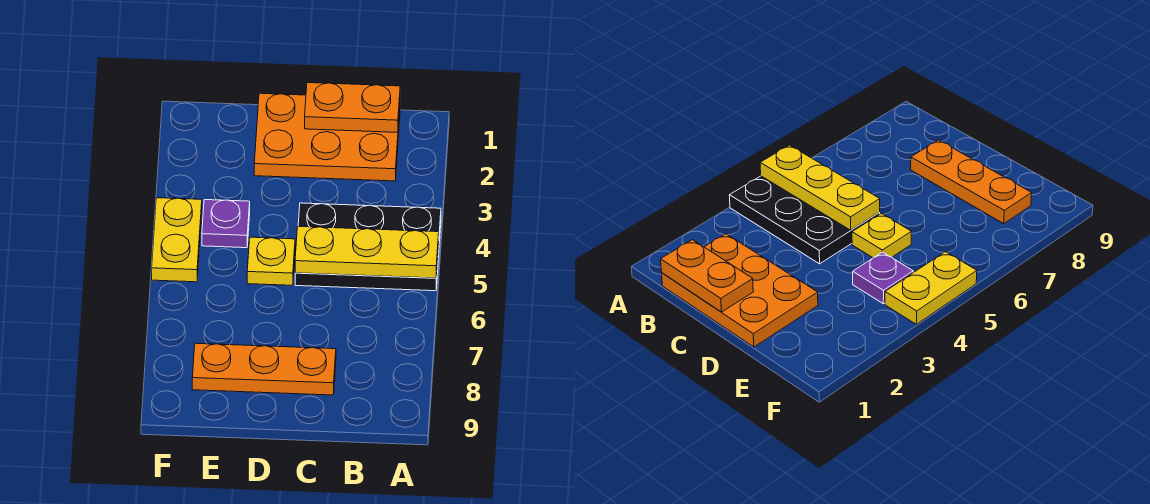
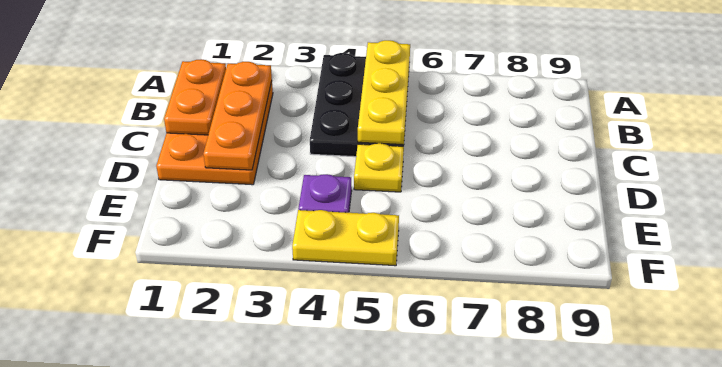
orange plate C8:E8 level 1 -> orange plate B2:D2 level 2

